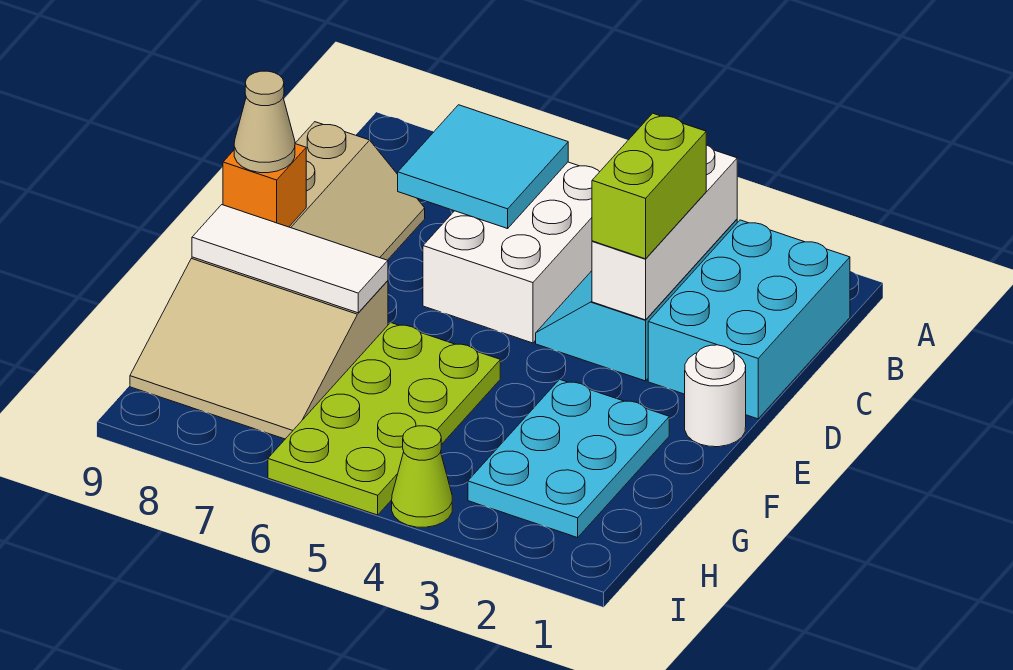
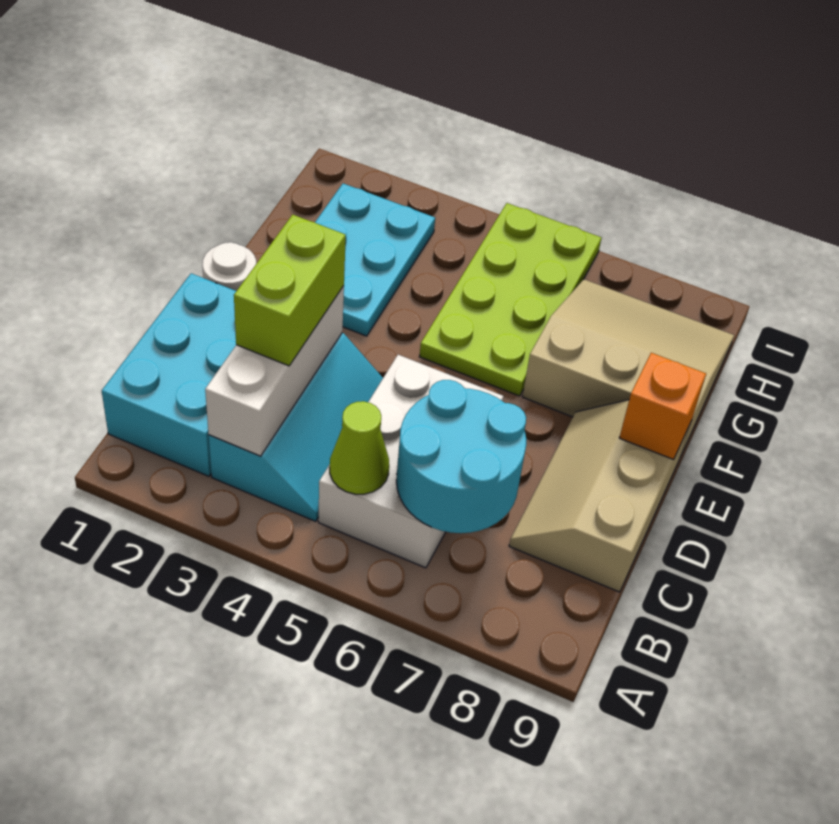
cyan tile B6:C7 level 2 -> cyan round brick B6:C7 level 2
tan cone E9 level 3 -> none
white tile F7:F9 level 2 -> none
lime cone I4 level 1 -> lime cone B5 level 2

